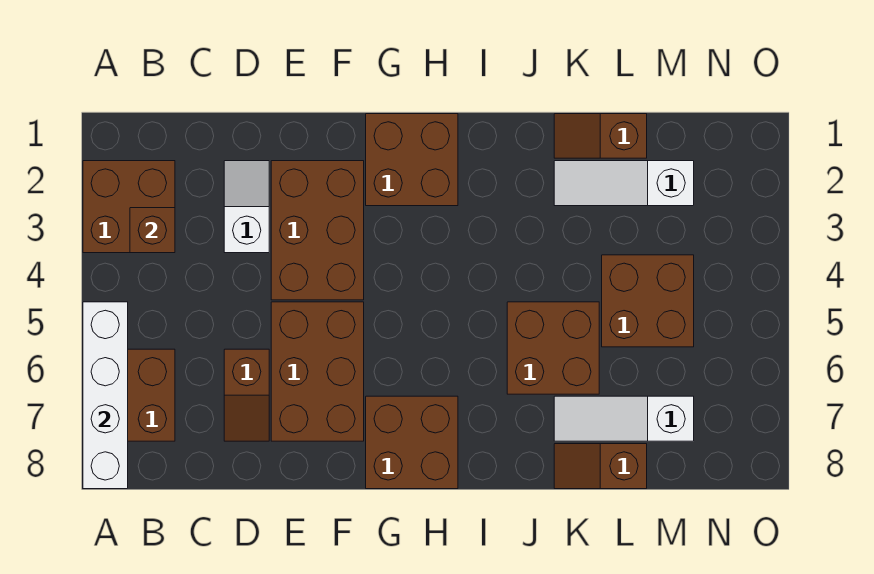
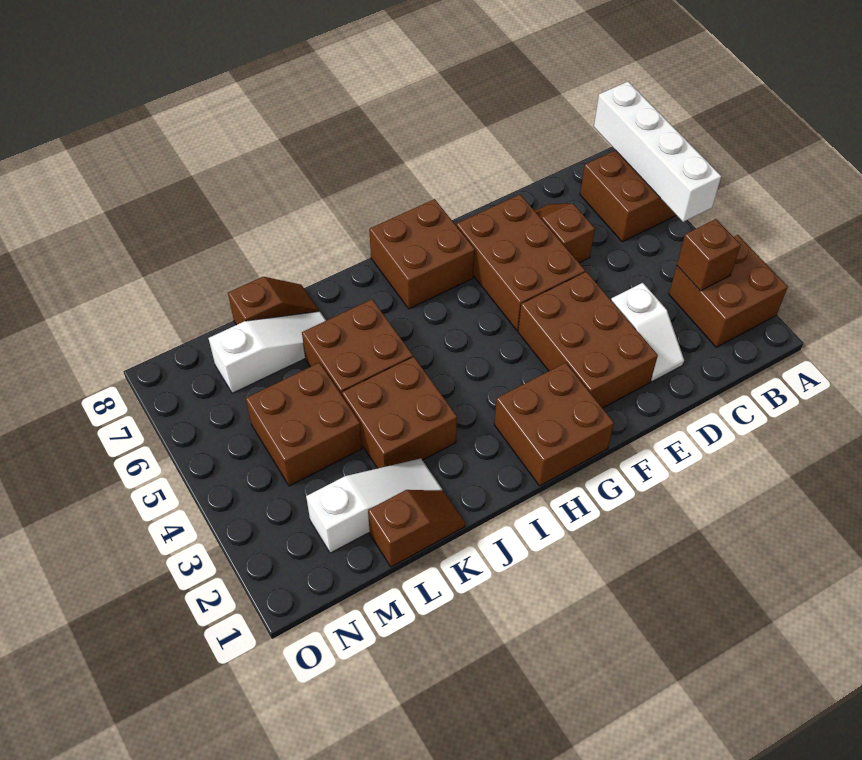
none -> brown brick J3:K4 level 1

